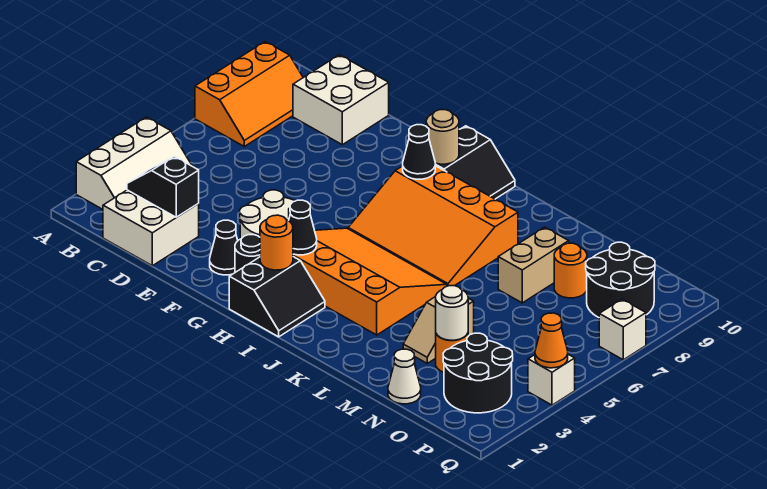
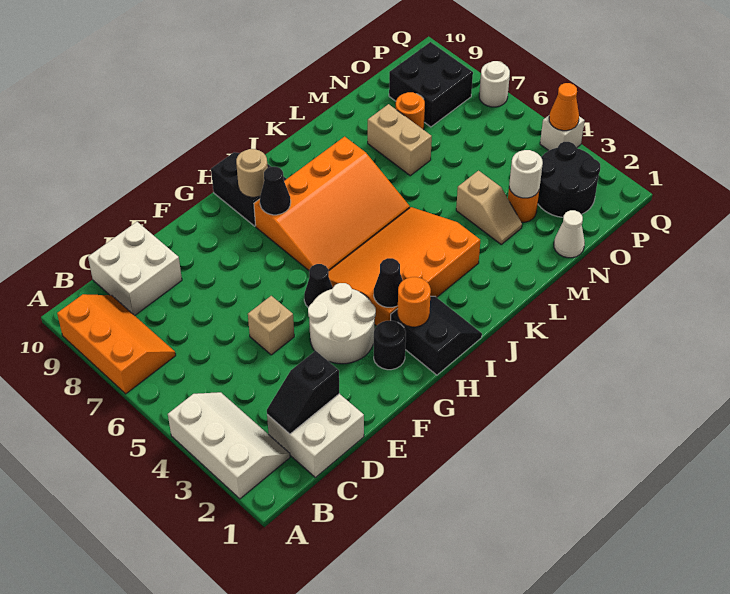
none -> tan brick E5 level 1
black cone F2 level 1 -> black cone G5 level 1
black round brick O8:P9 level 1 -> black brick O8:P9 level 1
white brick Q7 level 1 -> white round brick Q7 level 1

